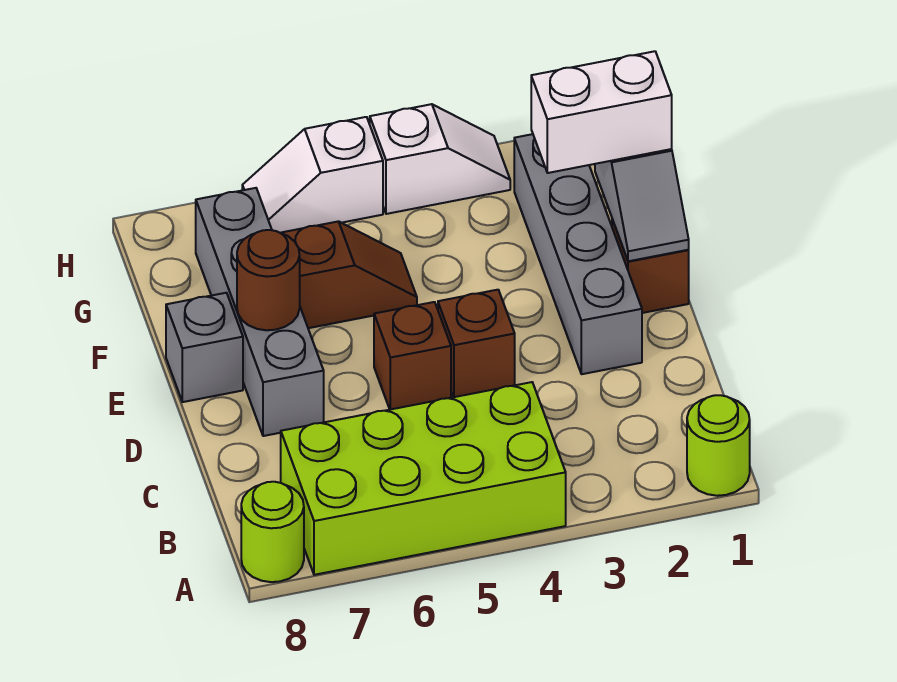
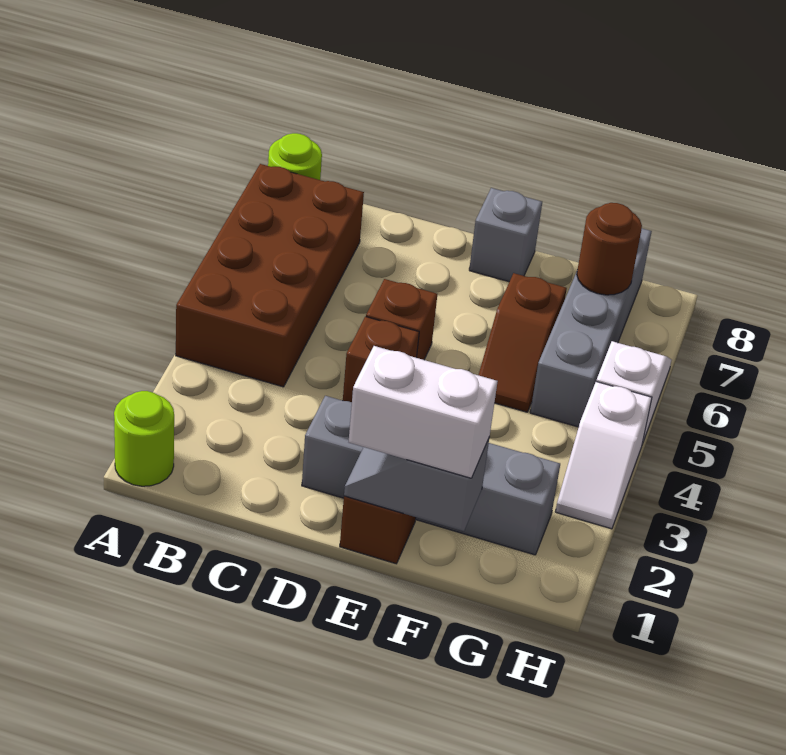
lime brick A4:B7 level 1 -> brown brick A4:B7 level 1
grey brick D7:G7 level 1 -> grey brick G5:G8 level 1
brown round brick E7 level 2 -> brown round brick G7 level 2
white brick F1:F2 level 3 -> white brick E1:F1 level 3

